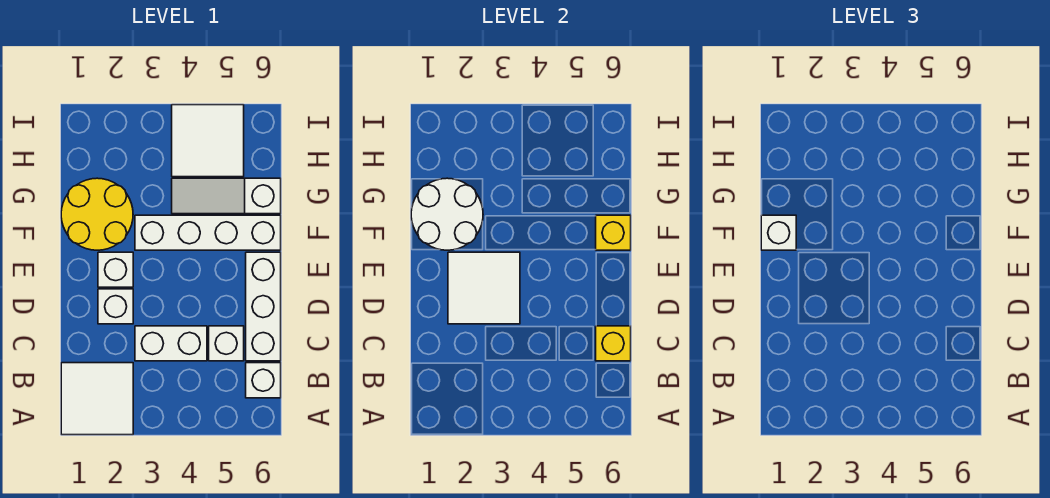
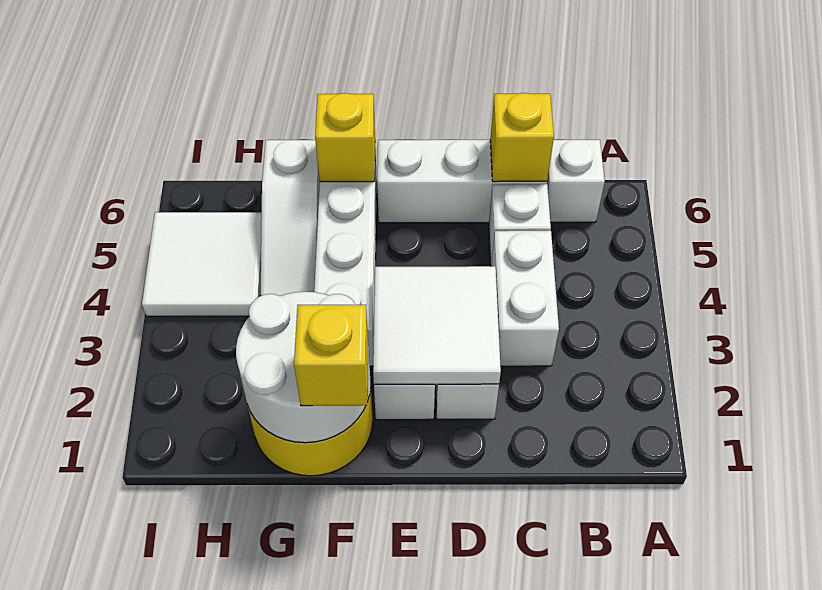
white tile A1:B2 level 1 -> none
white brick F1 level 3 -> yellow brick F1 level 3

